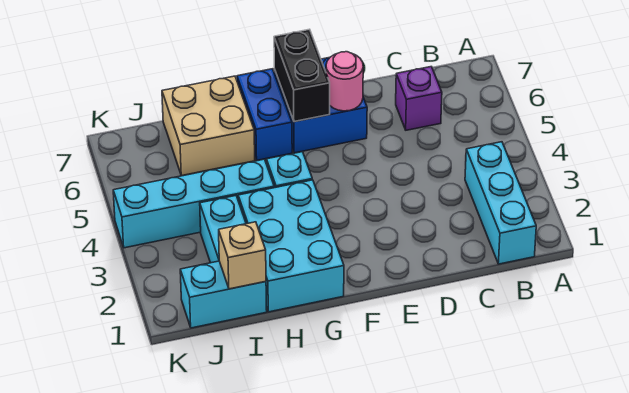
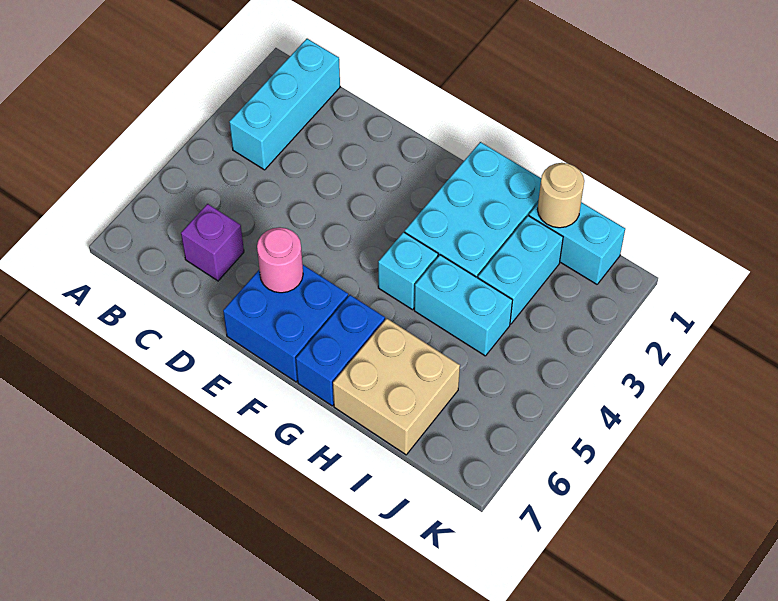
black brick F6:F7 level 2 -> none
cyan brick H4:K4 level 1 -> cyan brick H4:I4 level 1
tan brick I1 level 2 -> tan round brick I1 level 2

